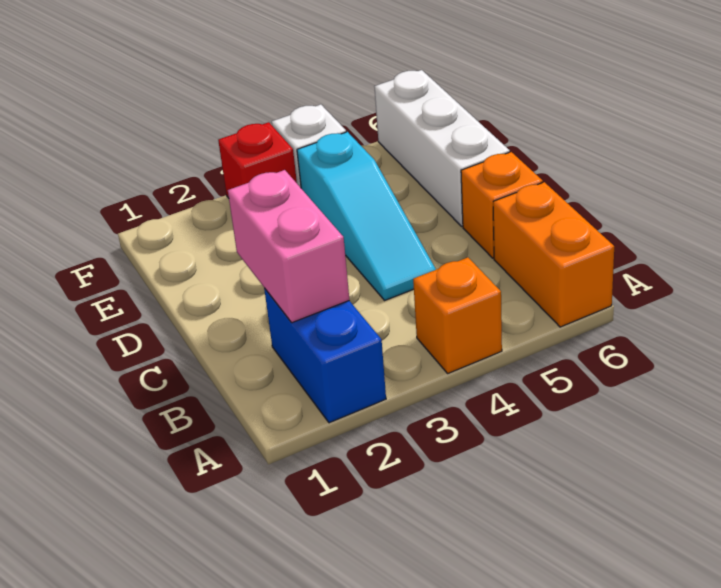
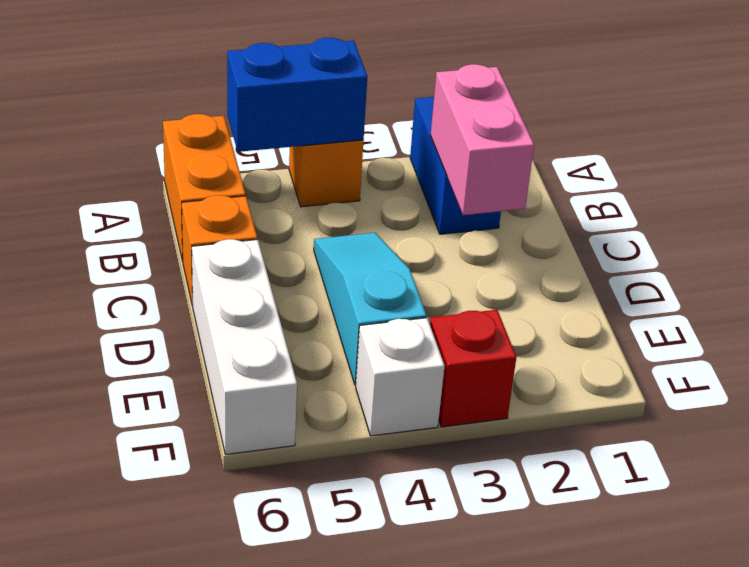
none -> blue brick A4:A5 level 2

